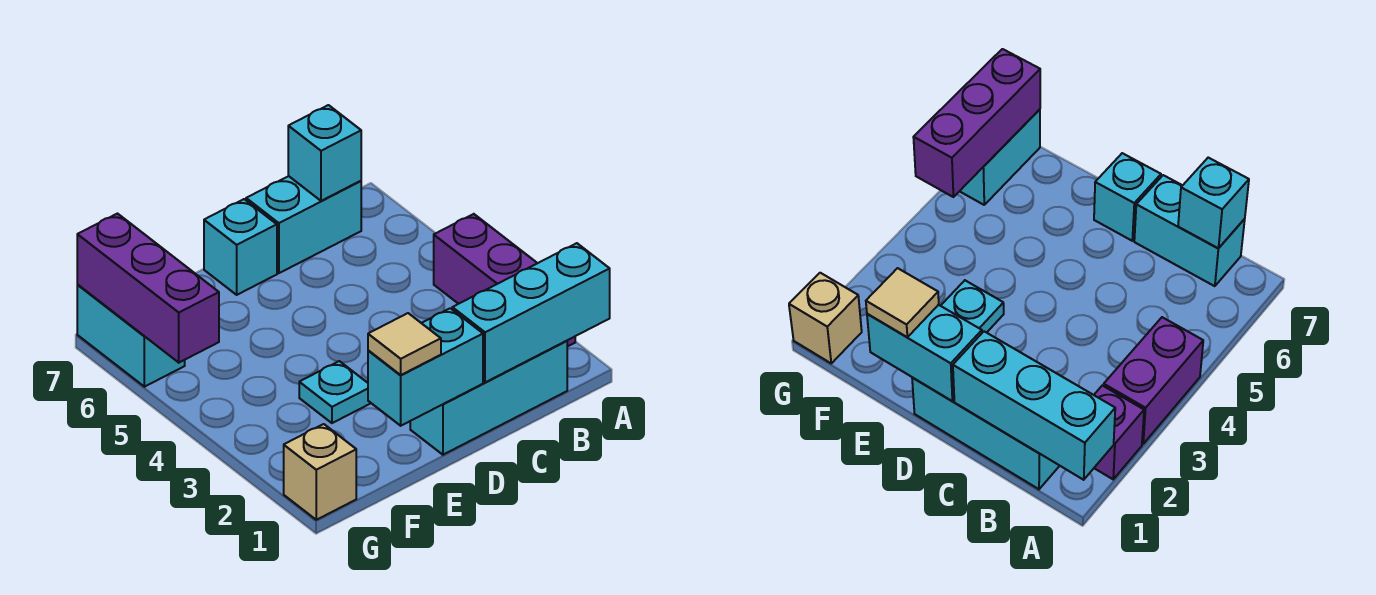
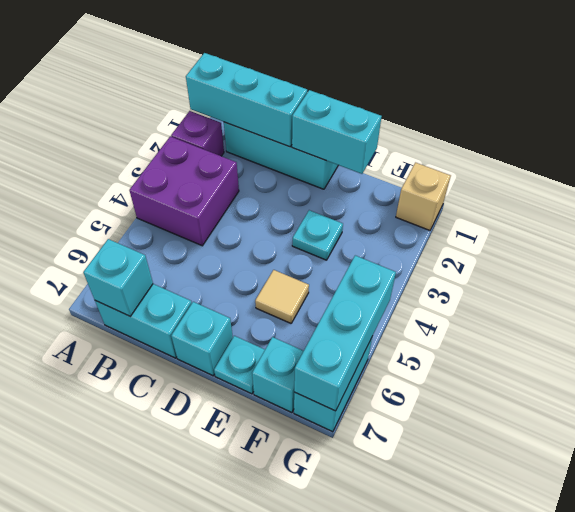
purple brick A3:A4 level 1 -> purple brick A3:B4 level 1
tan tile E1 level 3 -> tan tile E5 level 1
none -> cyan plate E7 level 1
none -> cyan brick F7 level 1
purple brick G5:G7 level 2 -> cyan brick G5:G7 level 2

